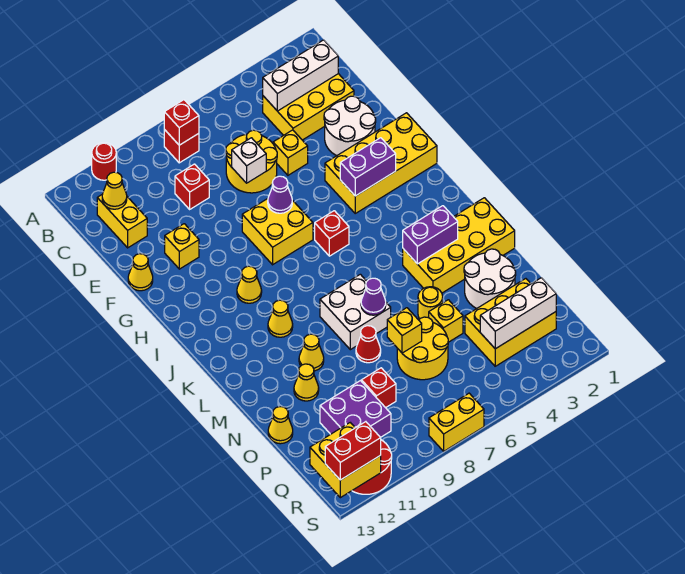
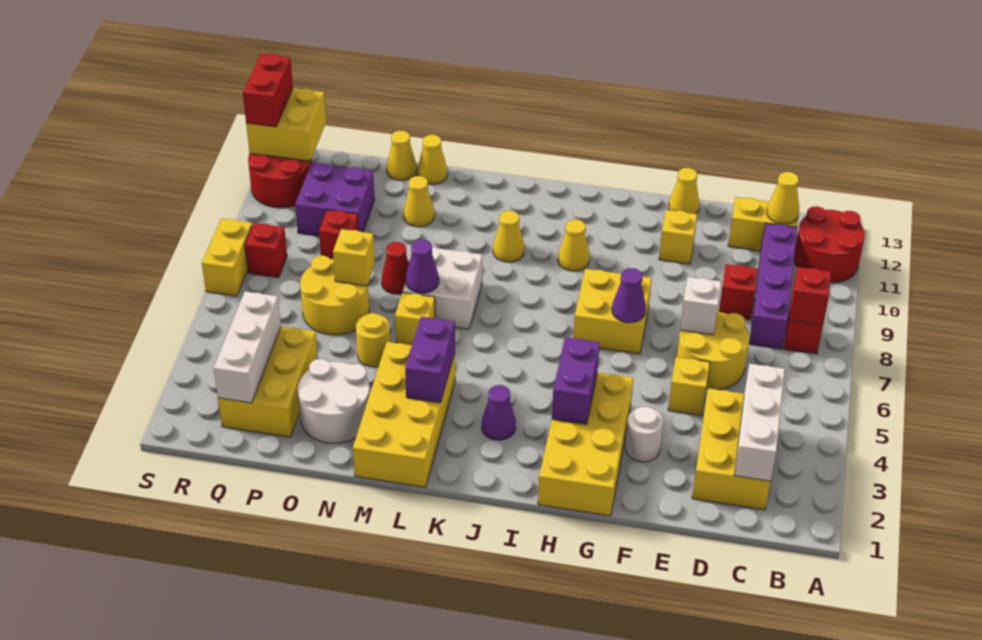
red round brick A11 level 1 -> red round brick A11:B12 level 1
none -> purple brick C8:C11 level 1
white round brick E2:F3 level 1 -> white round brick F3 level 1
red brick I6 level 1 -> red brick R8 level 1
none -> purple cone J3 level 1
yellow cone M10 level 1 -> yellow cone N13 level 1
yellow brick O5 level 1 -> yellow brick M6 level 1

